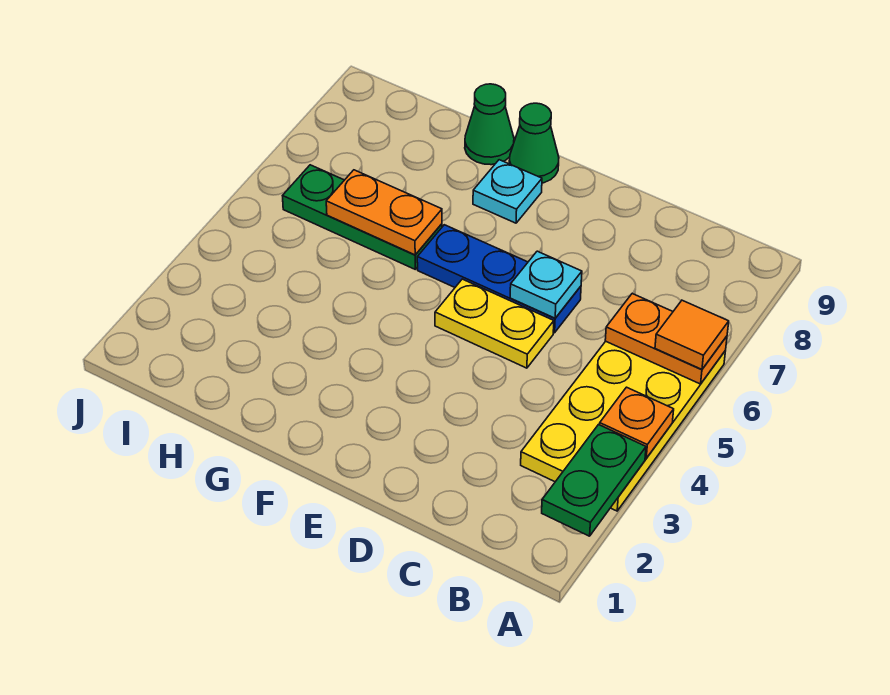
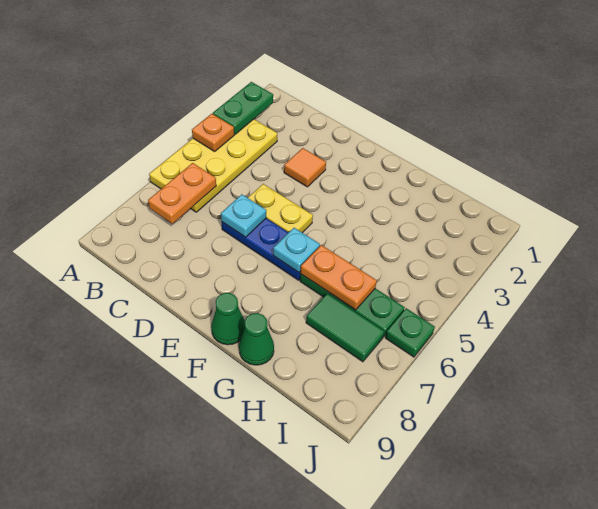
orange plate A6:B6 level 2 -> orange plate B6:B7 level 2
orange tile A6 level 3 -> orange tile D3 level 1
cyan plate F8 level 1 -> cyan plate F6 level 2
none -> green tile H7:I7 level 1
none -> green plate J6 level 1

